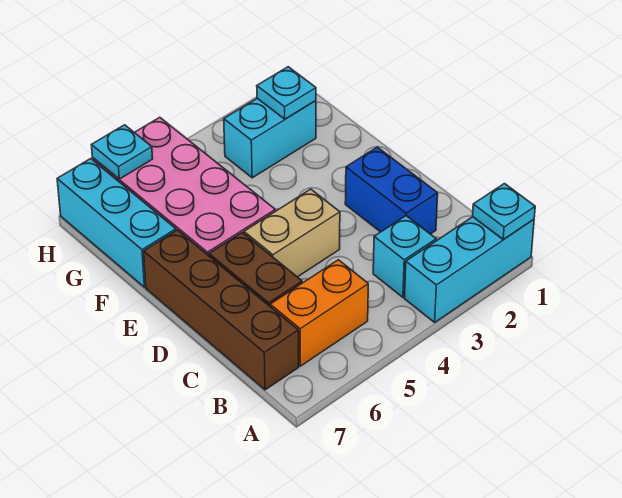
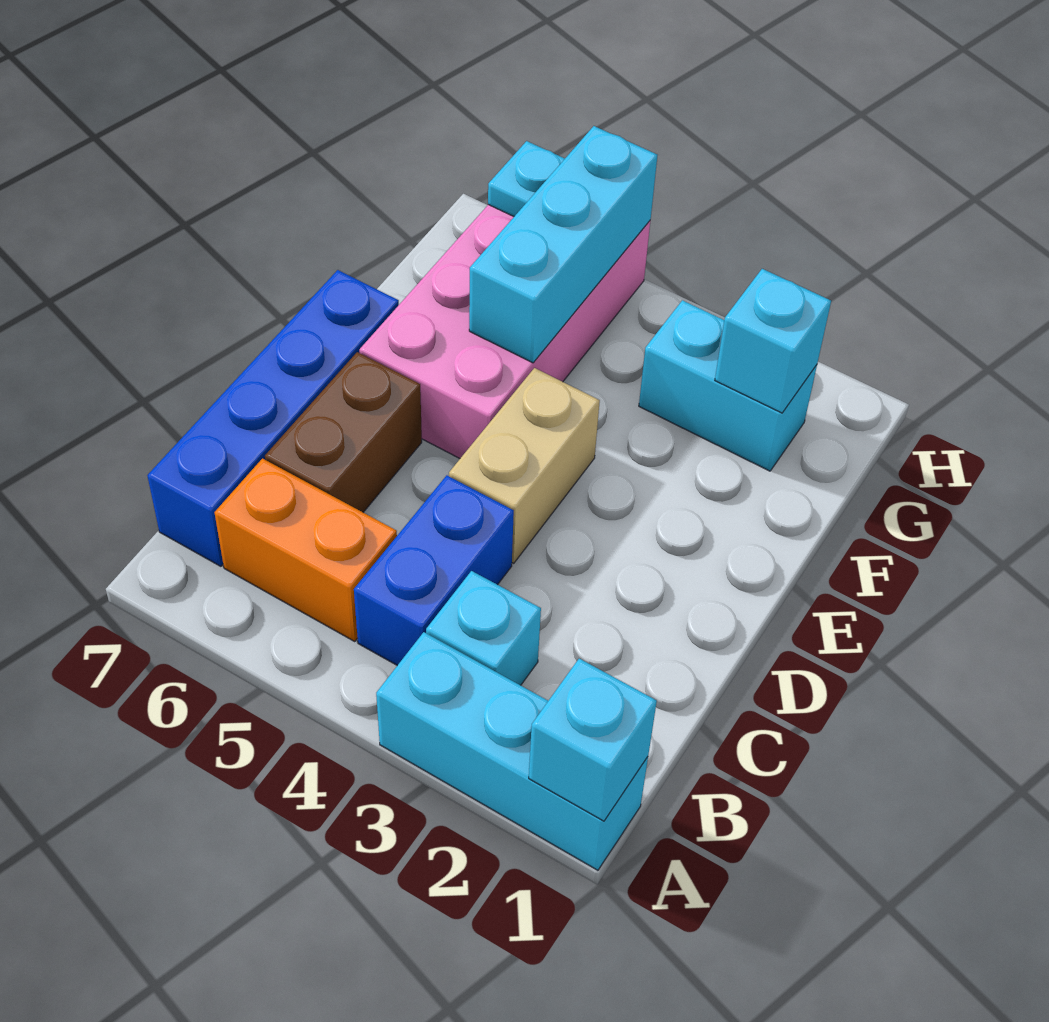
cyan plate A1 level 2 -> cyan brick A1 level 2
brown brick B7:E7 level 1 -> blue brick B7:E7 level 1
blue brick C2:D2 level 1 -> blue brick B4:C4 level 1
tan brick D4:D5 level 1 -> tan brick D4:E4 level 1
cyan brick F7:H7 level 1 -> cyan brick F5:H5 level 2
cyan plate G2 level 2 -> cyan brick G2 level 2

